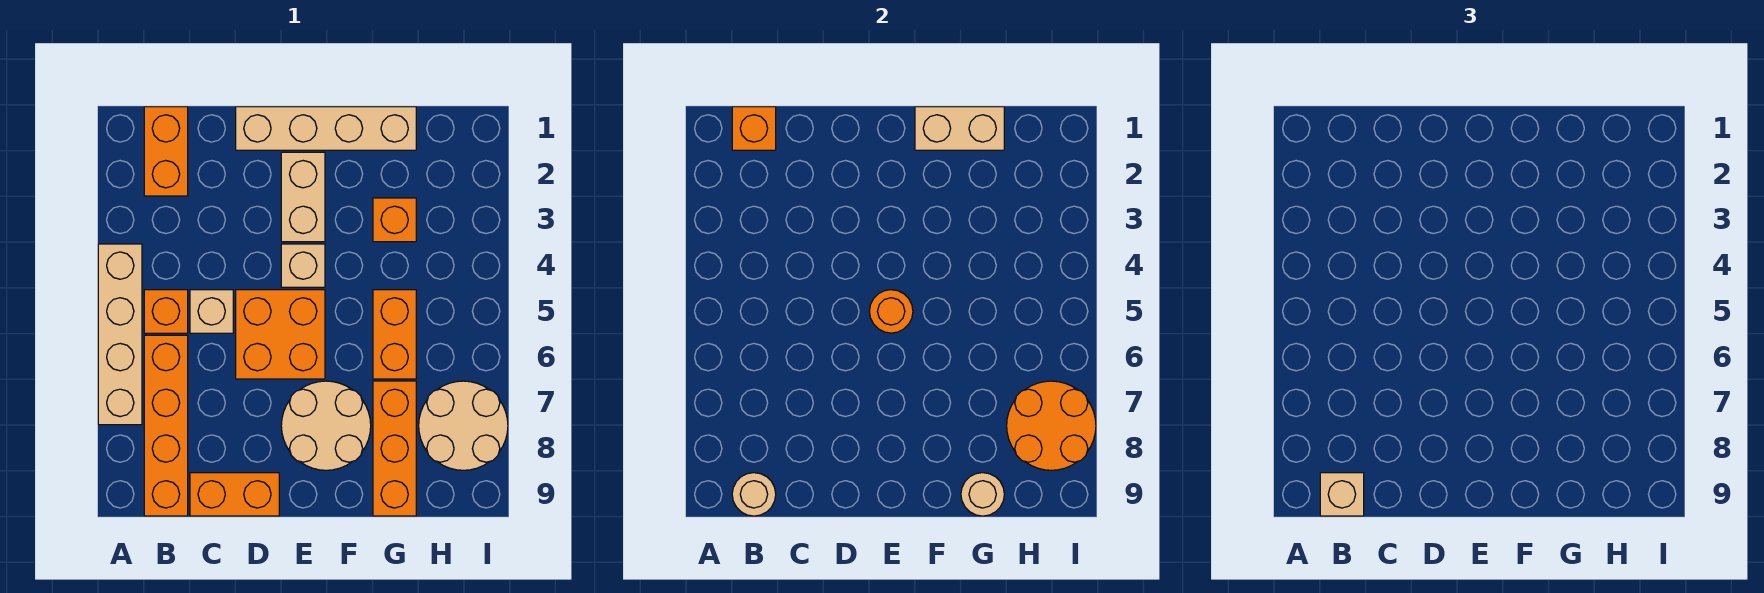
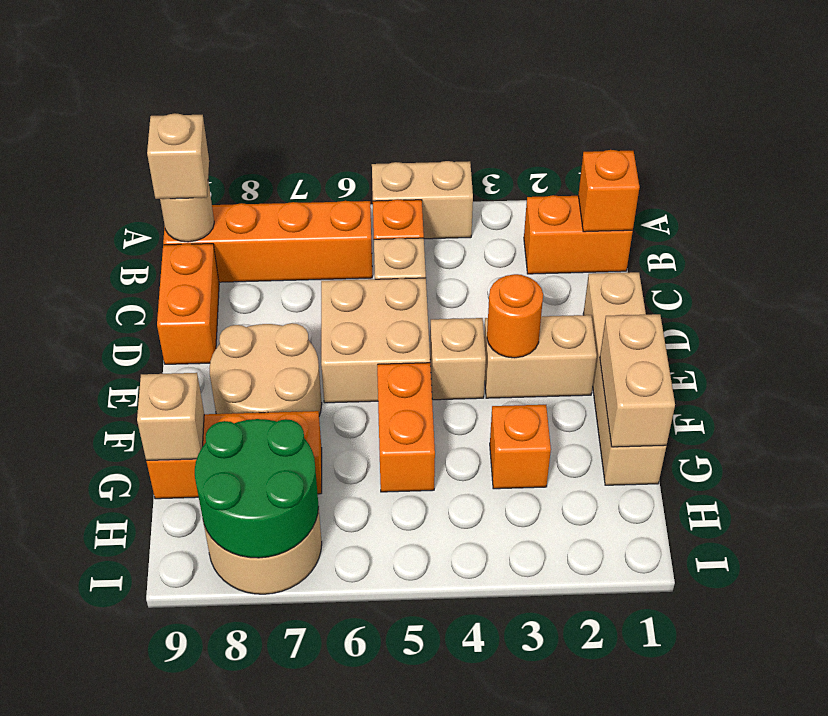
tan brick A4:A7 level 1 -> tan brick A4:A5 level 1
orange brick D5:E6 level 1 -> tan brick D5:E6 level 1
orange round brick E5 level 2 -> orange round brick E3 level 2
orange brick G5:G6 level 1 -> orange brick F5:G5 level 1
tan round brick G9 level 2 -> tan brick G9 level 2
orange round brick H7:I8 level 2 -> green round brick H7:I8 level 2

